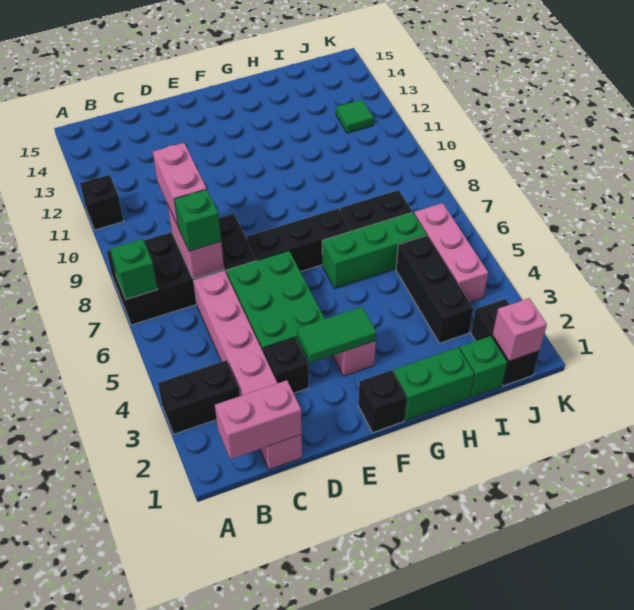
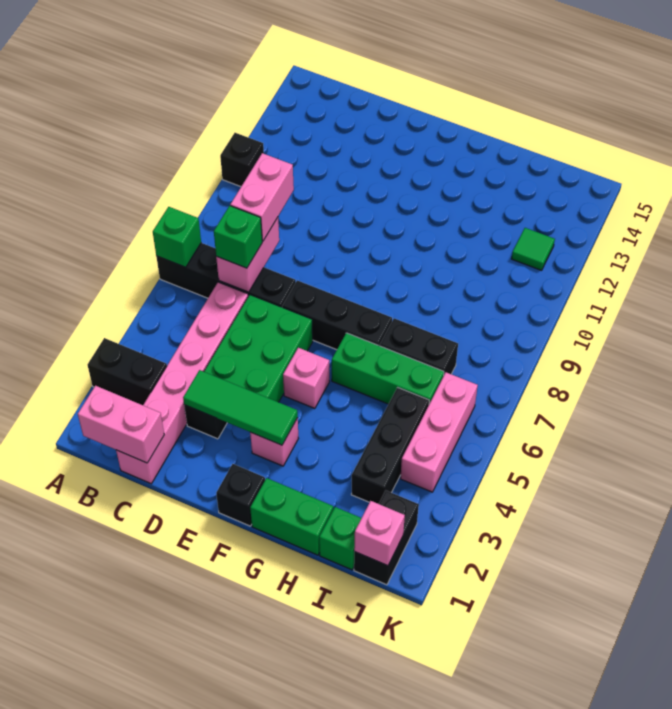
black brick A7:D8 level 1 -> black brick A7:D7 level 1
green tile E3:F3 level 2 -> green tile D3:F3 level 2
none -> pink brick F5 level 1

